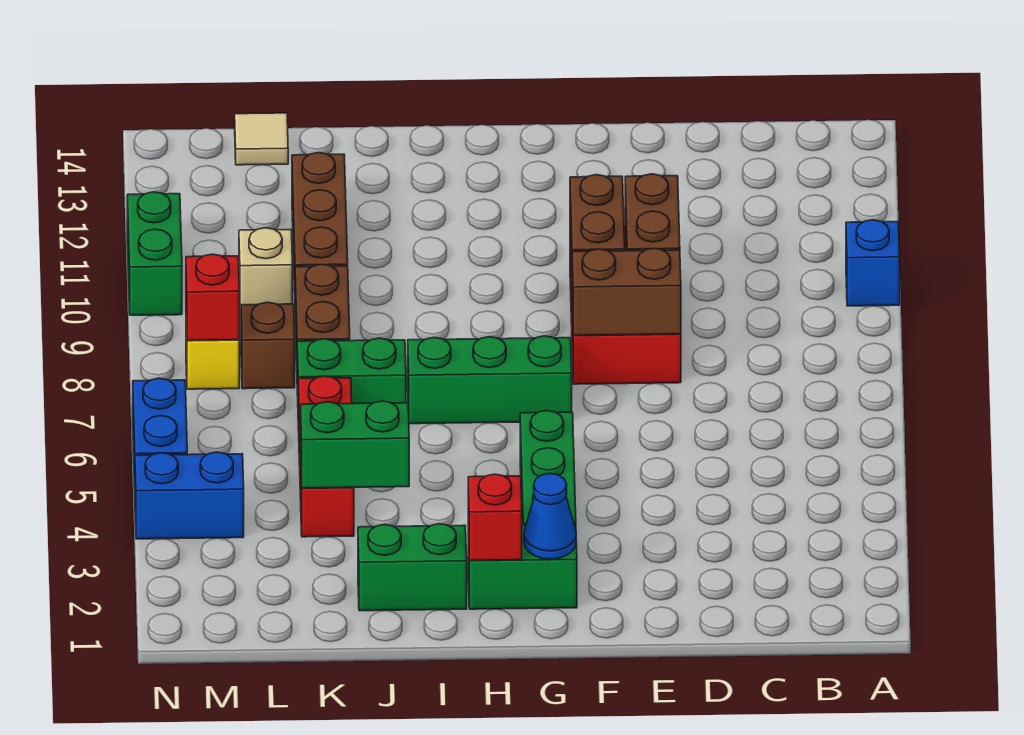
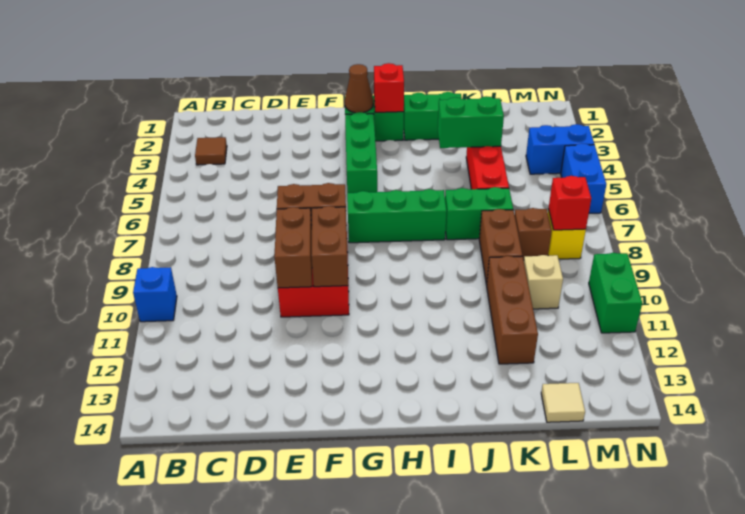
none -> brown tile B3 level 1
blue cone G2 level 2 -> brown cone G2 level 2

